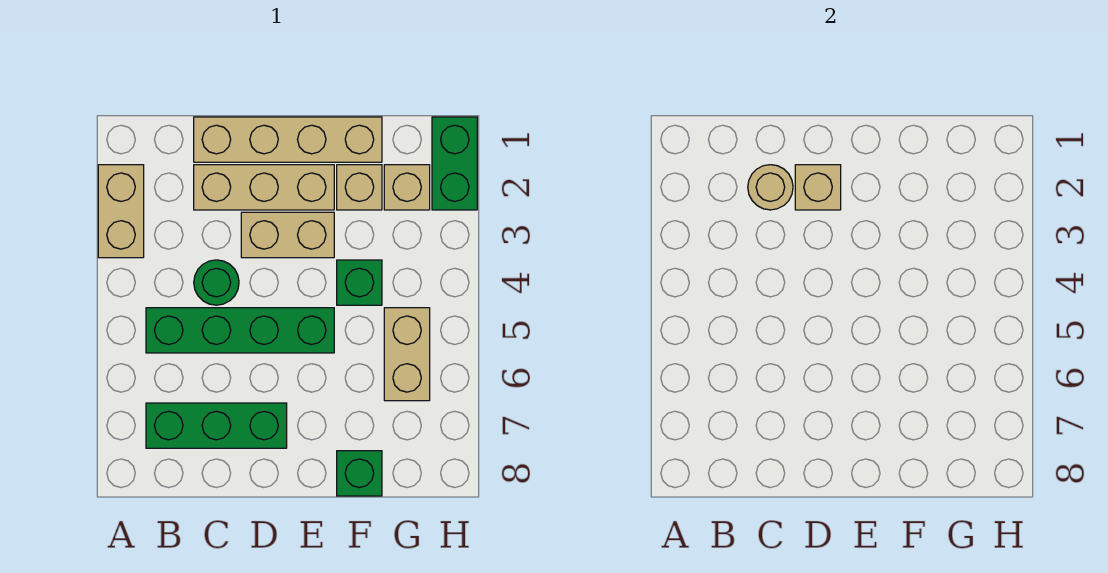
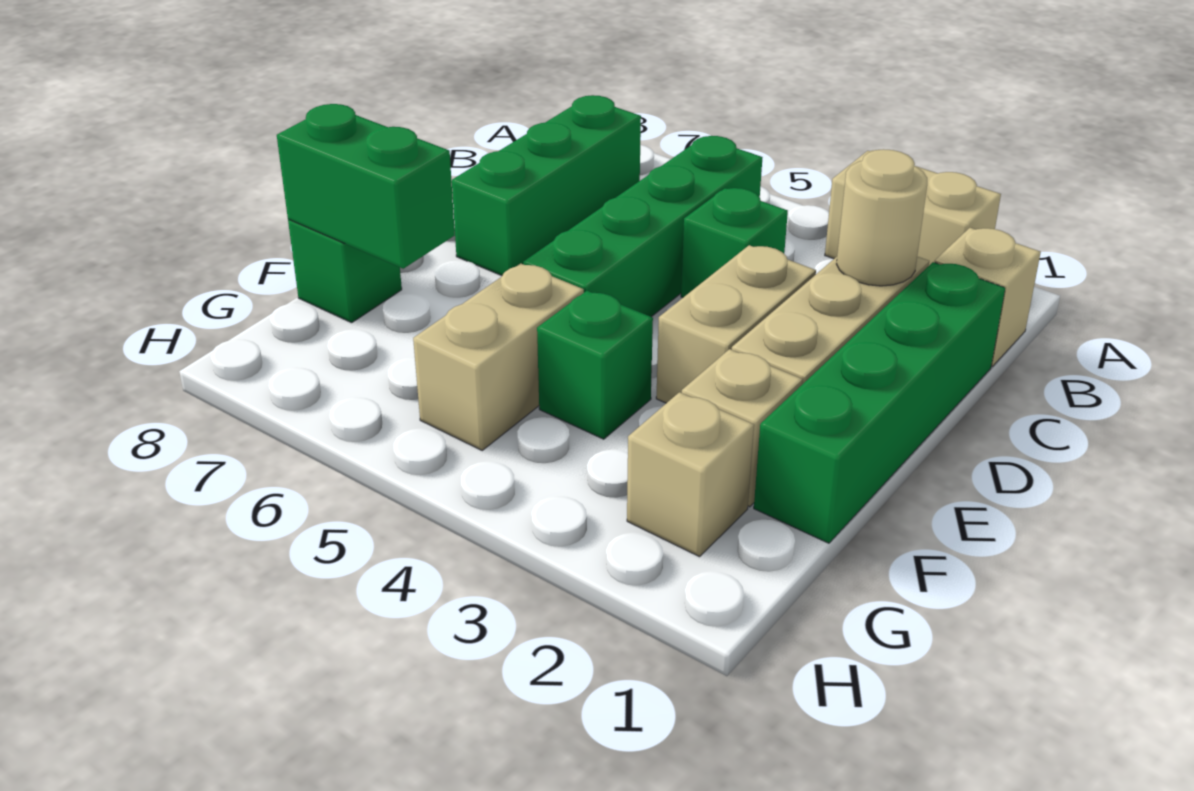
tan brick C1:F1 level 1 -> green brick C1:F1 level 1
green round brick C4 level 1 -> green brick C4 level 1
tan brick D2 level 2 -> tan brick B1 level 1
tan brick G5:G6 level 1 -> tan brick F5:G5 level 1
green brick H1:H2 level 1 -> green brick F7:F8 level 2

